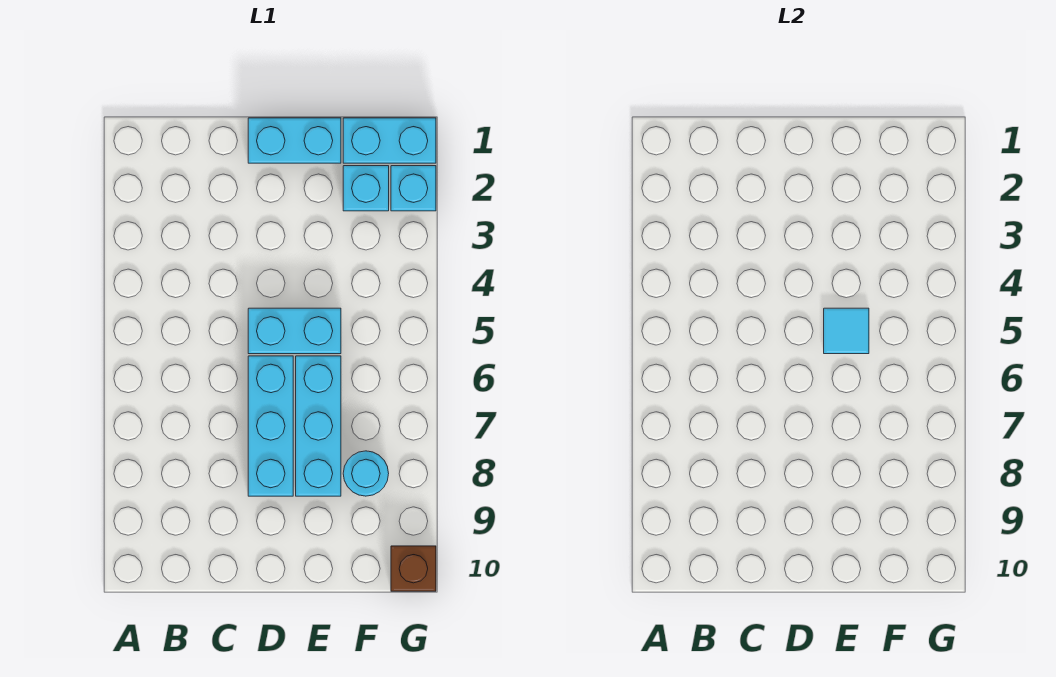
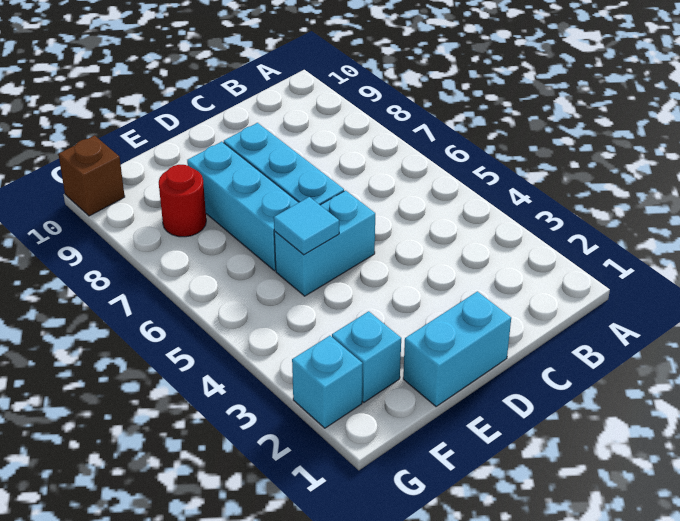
cyan brick F1:G1 level 1 -> none
cyan round brick F8 level 1 -> red round brick F8 level 1

